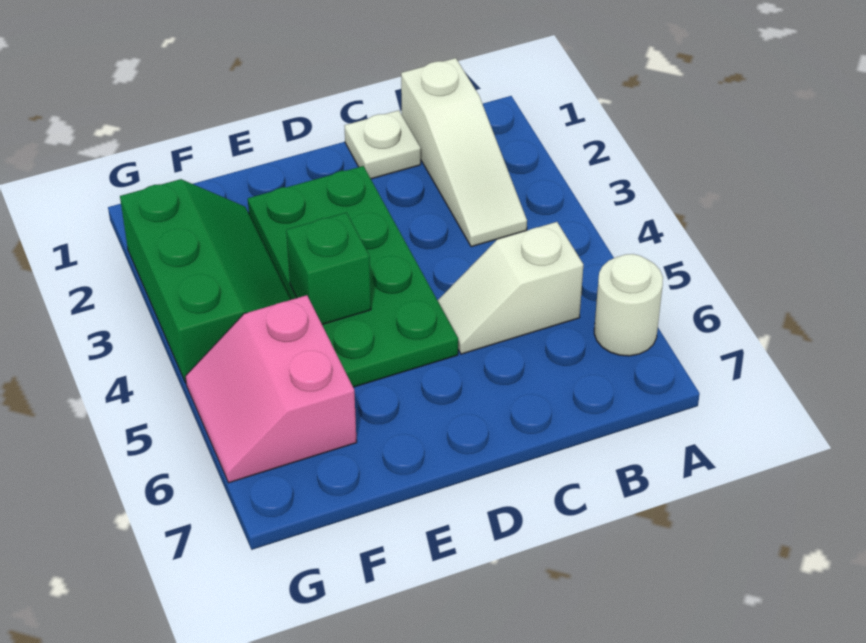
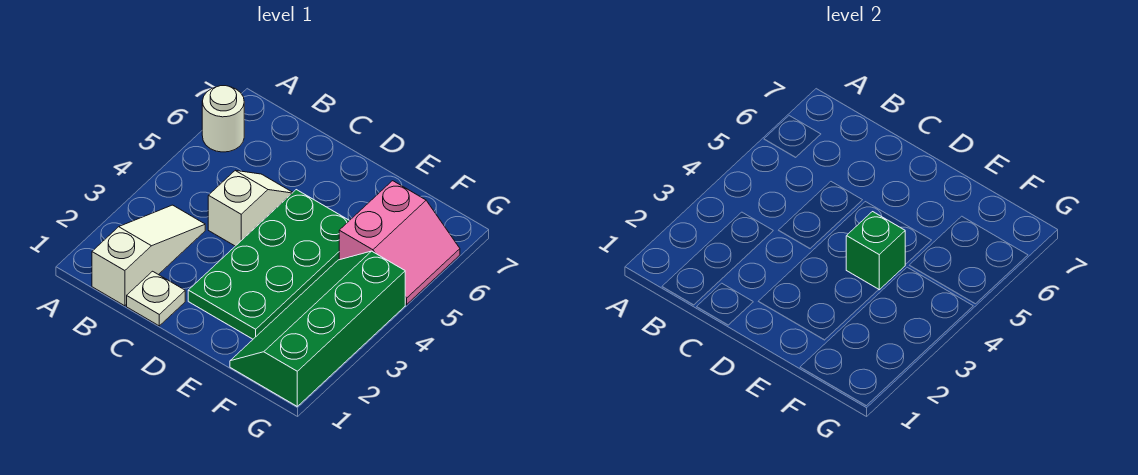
white slope B5:C5 level 1 top B -> white slope C4:C5 level 1 top 4
green slope F2:G4 level 1 top G -> green slope F1:G4 level 1 top G

